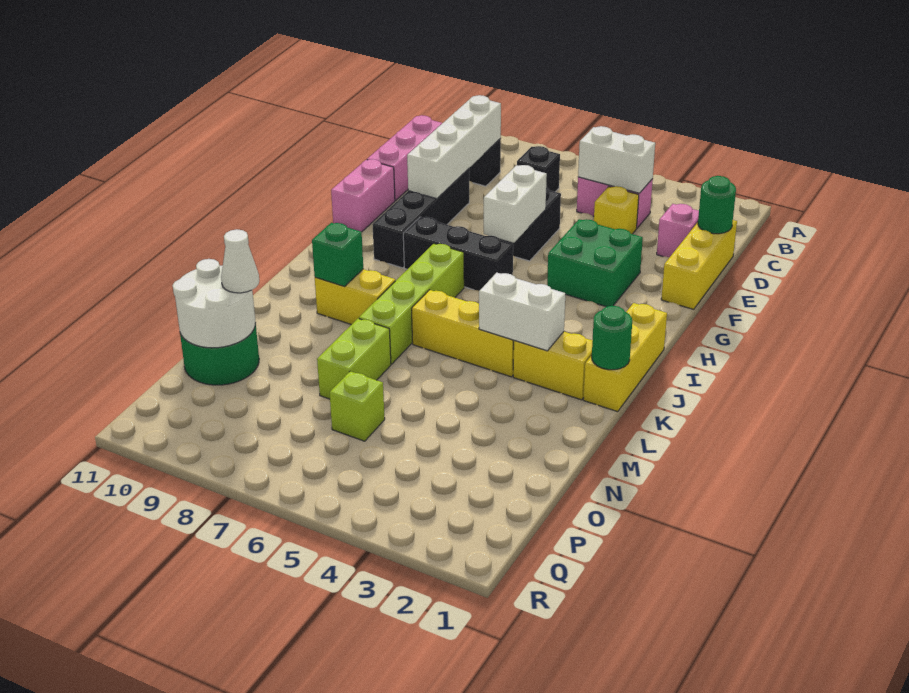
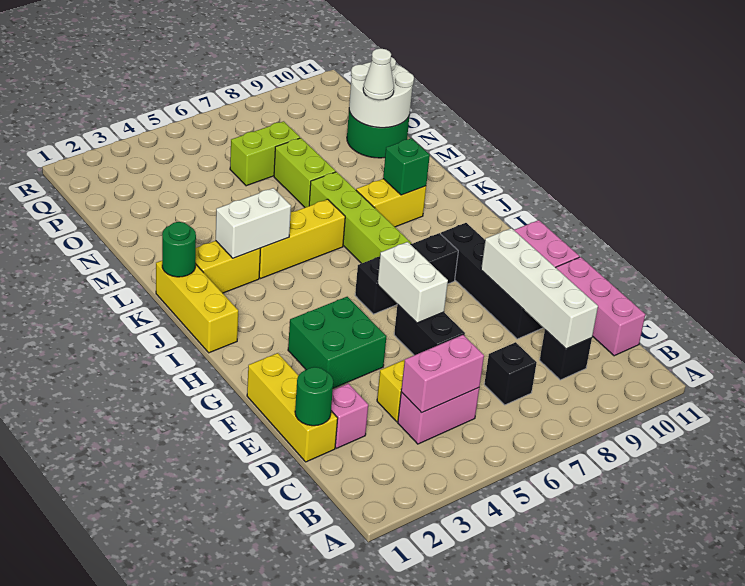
white brick C4:C5 level 2 -> pink brick C4:C5 level 2
lime brick O6 level 1 -> lime brick O6:O7 level 1

